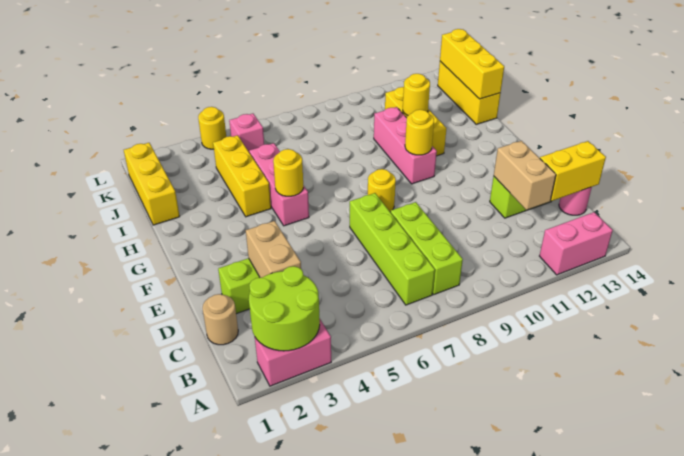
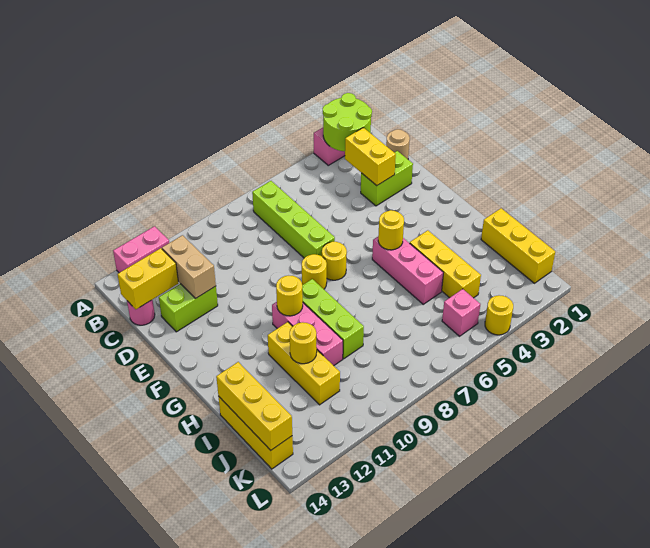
lime brick B8:D8 level 1 -> lime brick G9:I9 level 1
tan brick C3:D3 level 2 -> yellow brick C3:D3 level 2
none -> yellow round brick F7 level 1

